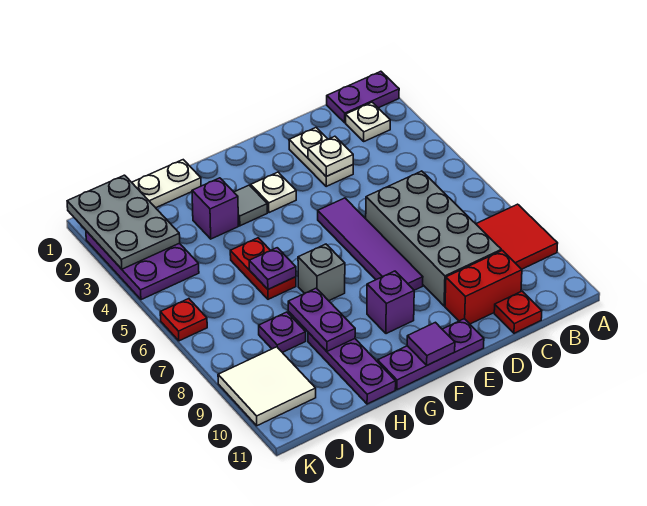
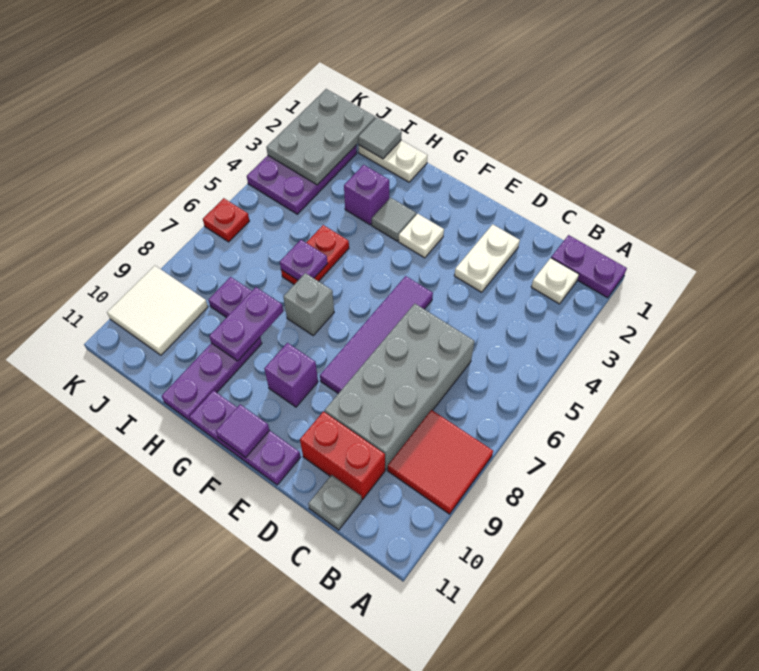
red plate C11 level 1 -> grey plate C11 level 1
white plate D3 level 2 -> none
none -> grey tile I1 level 2

